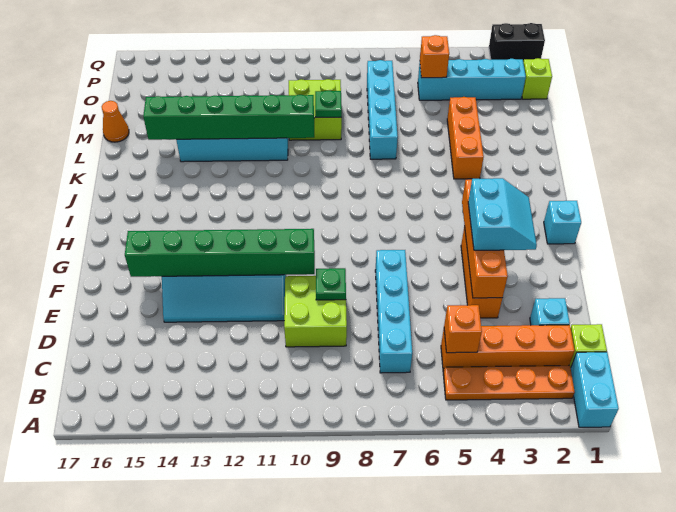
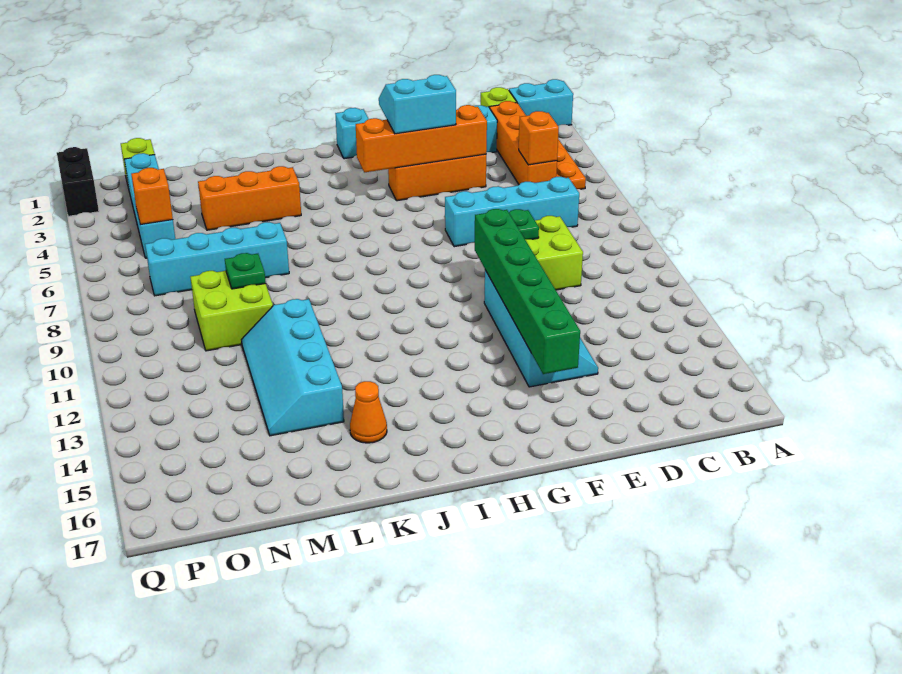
green brick L10:L15 level 2 -> none
orange cone M17 level 1 -> orange cone K15 level 1

